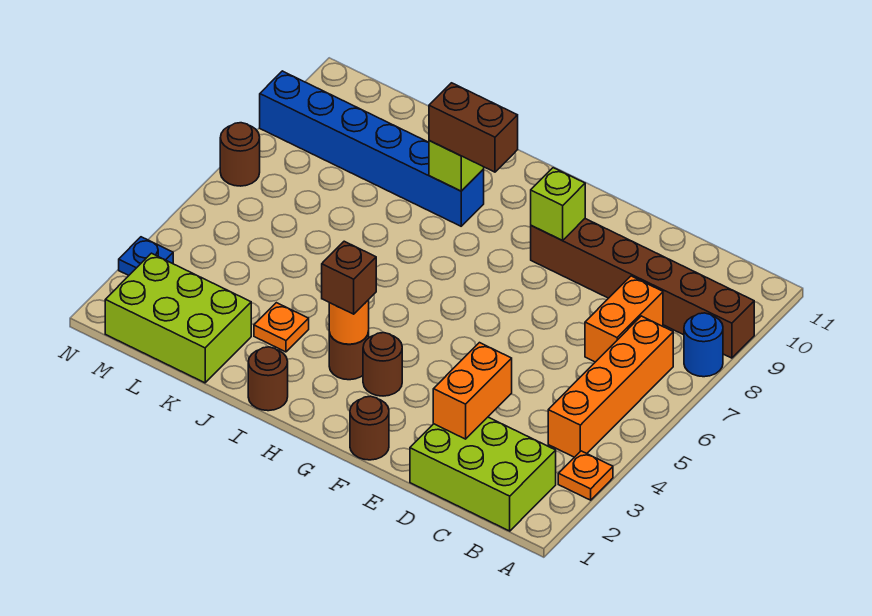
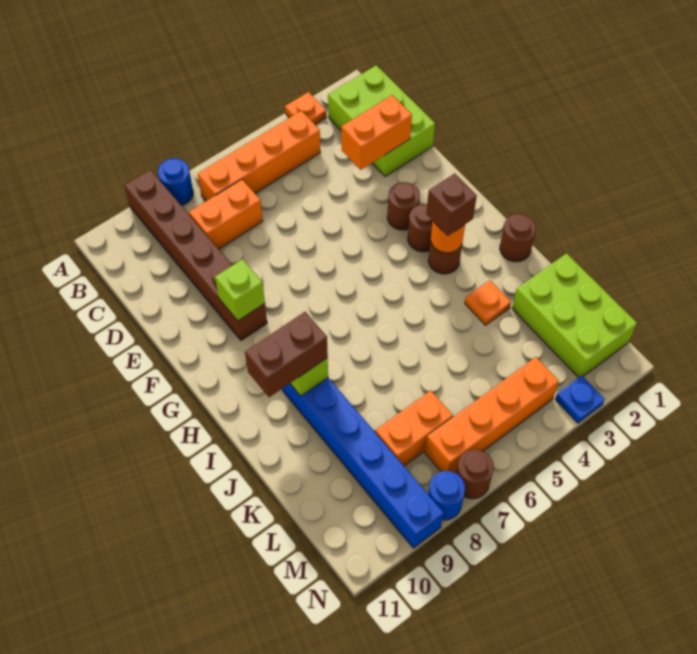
brown round brick F1 level 1 -> brown round brick F3 level 1
brown brick H9:I9 level 3 -> brown brick I9:I10 level 3
none -> orange brick L7:L8 level 1
none -> orange brick M4:M7 level 1
none -> blue round brick N8 level 1

